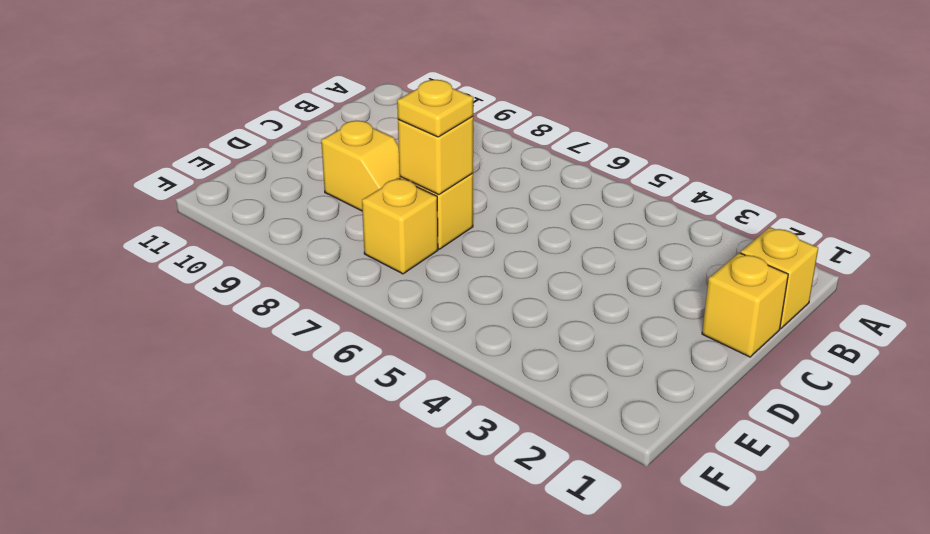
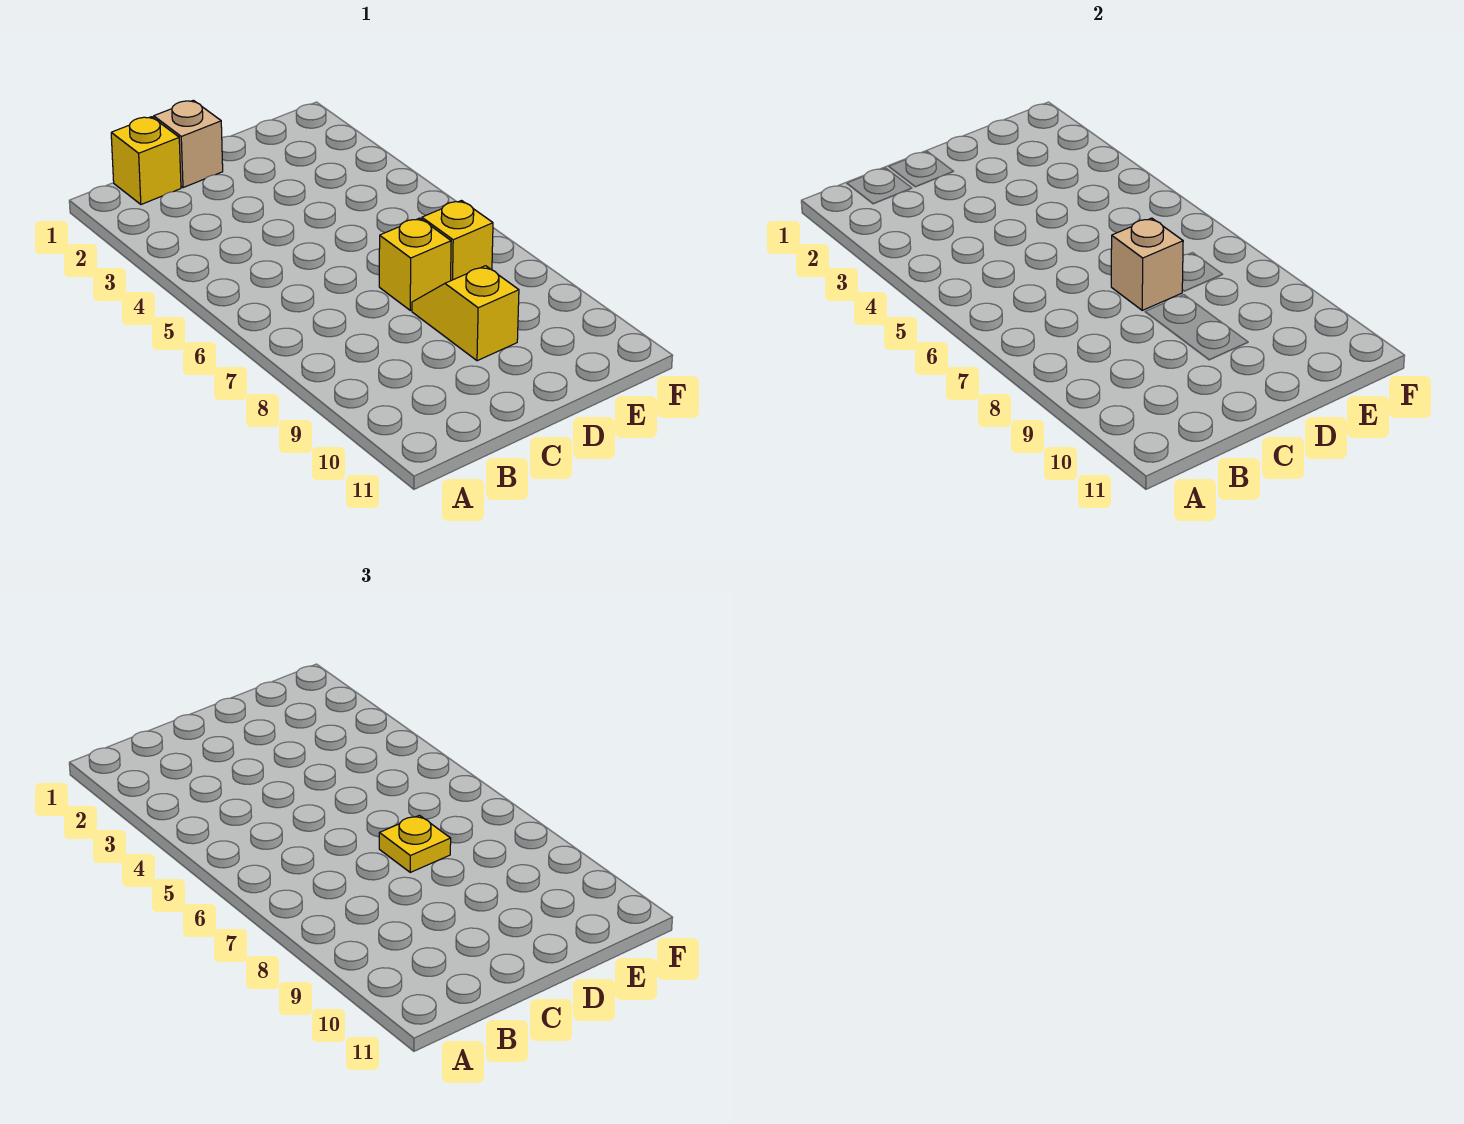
yellow brick C1 level 1 -> tan brick C1 level 1
yellow brick D7 level 2 -> tan brick D7 level 2

